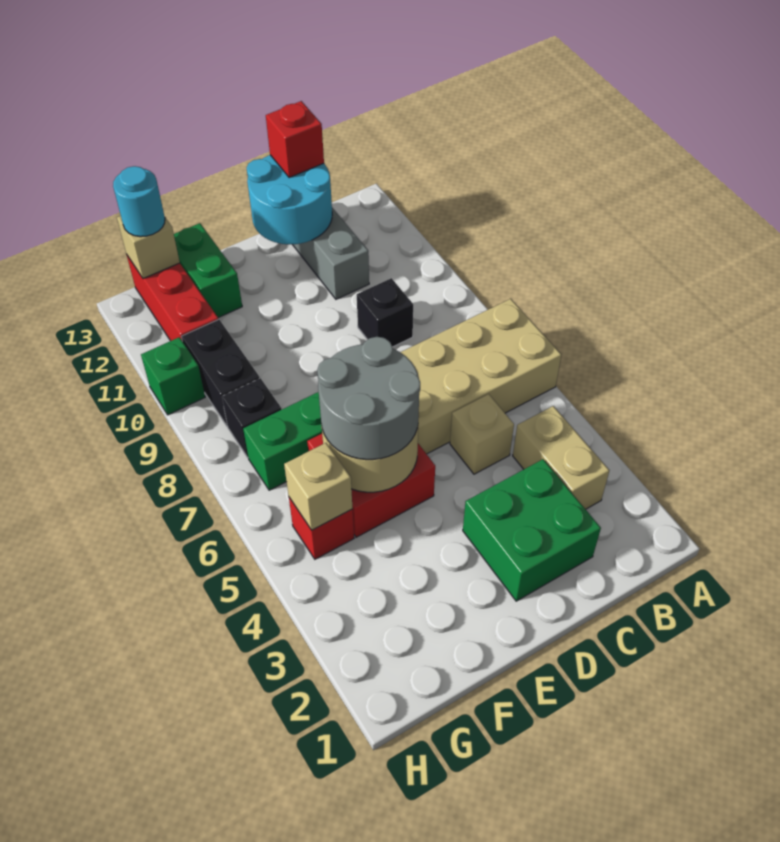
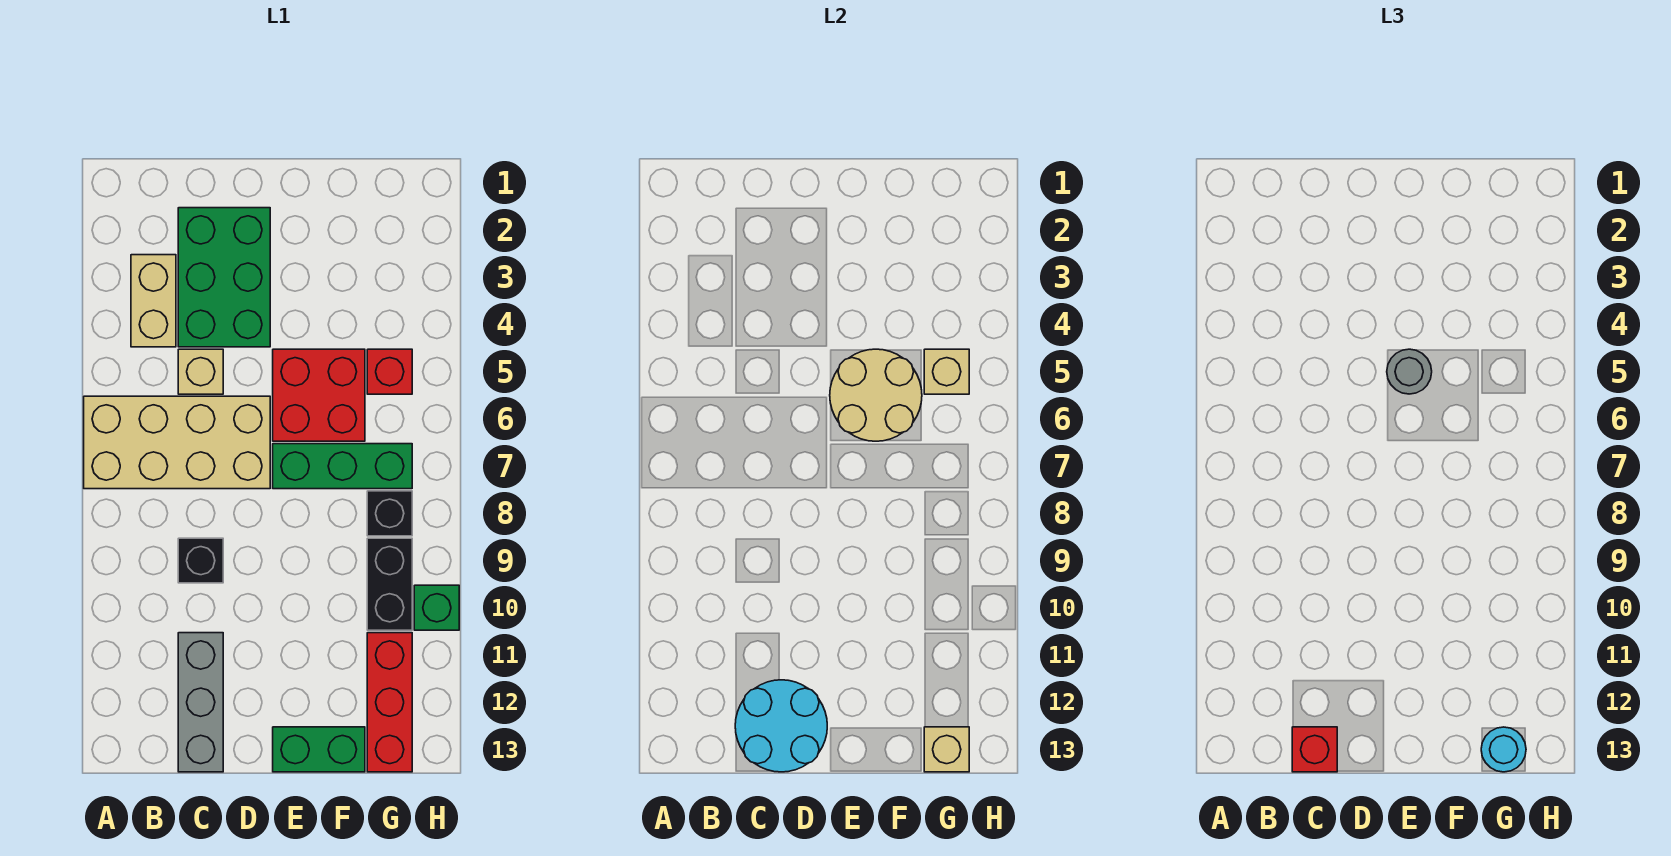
green brick C2:D3 level 1 -> green brick C2:D4 level 1
grey round brick E5:F6 level 3 -> grey round brick E5 level 3
green brick F12:F13 level 1 -> green brick E13:F13 level 1

